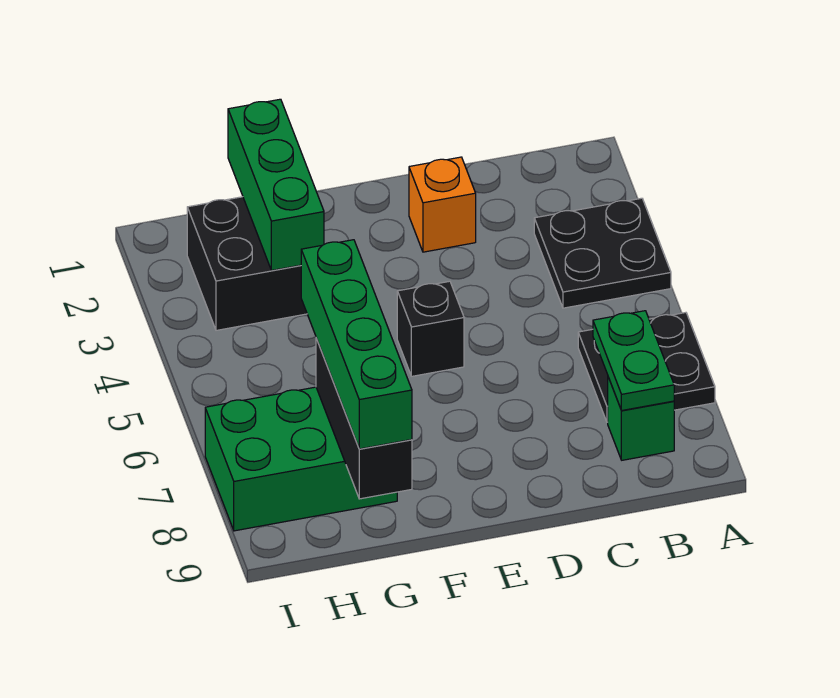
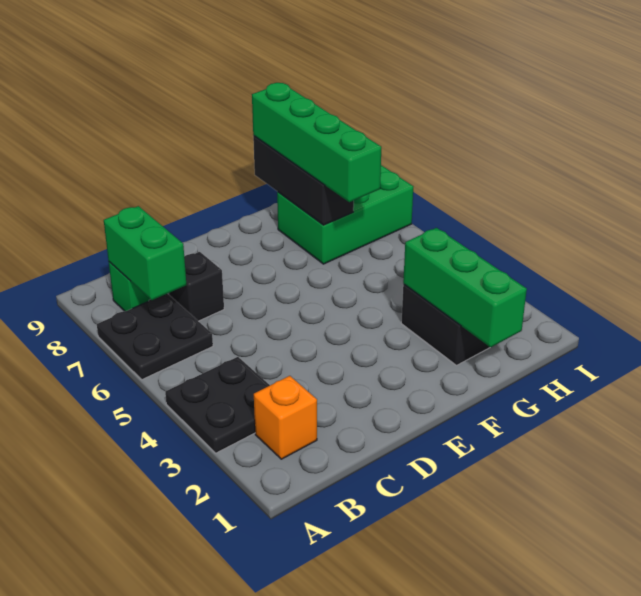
green plate B7:B8 level 2 -> green brick B7:B8 level 2
orange brick D2 level 1 -> orange brick B2 level 1
black brick E5 level 1 -> black brick C7 level 1

